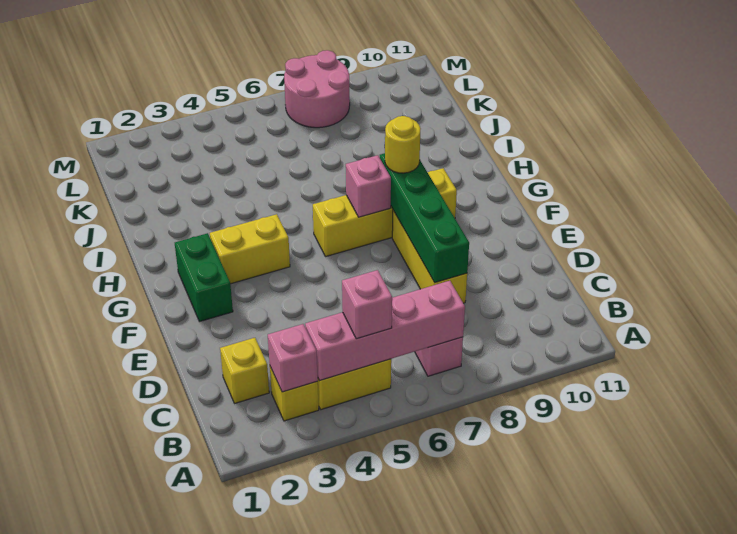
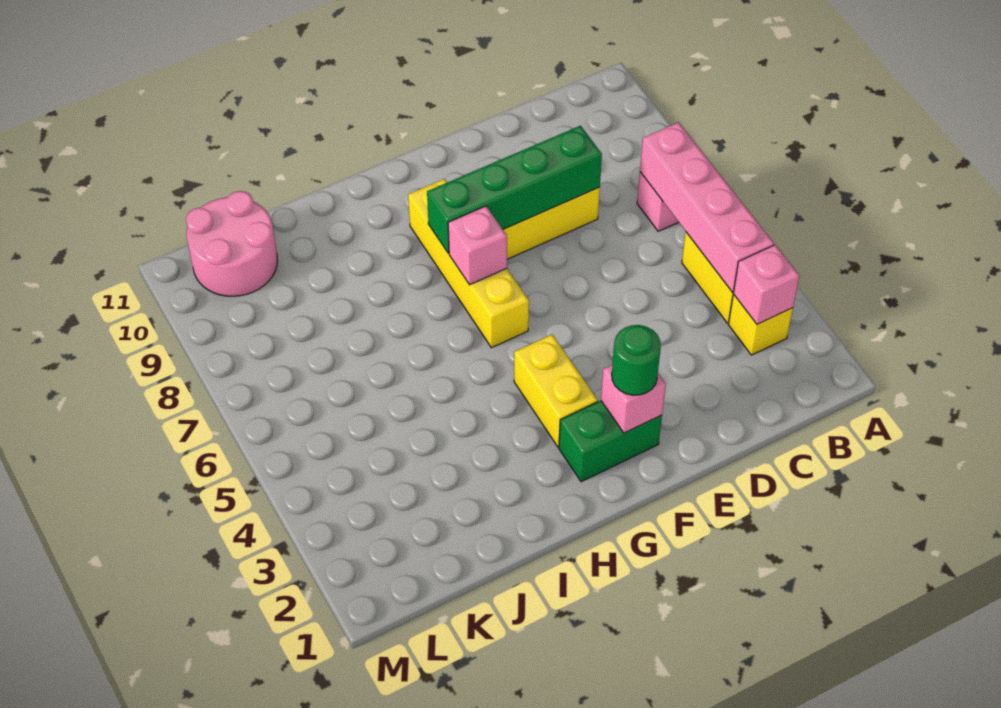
pink brick B5 level 3 -> pink brick F2 level 2
yellow brick C2 level 1 -> none
none -> green round brick F2 level 3
yellow round brick G8 level 3 -> none
pink round brick L7:M8 level 1 -> pink round brick K10:L11 level 1

